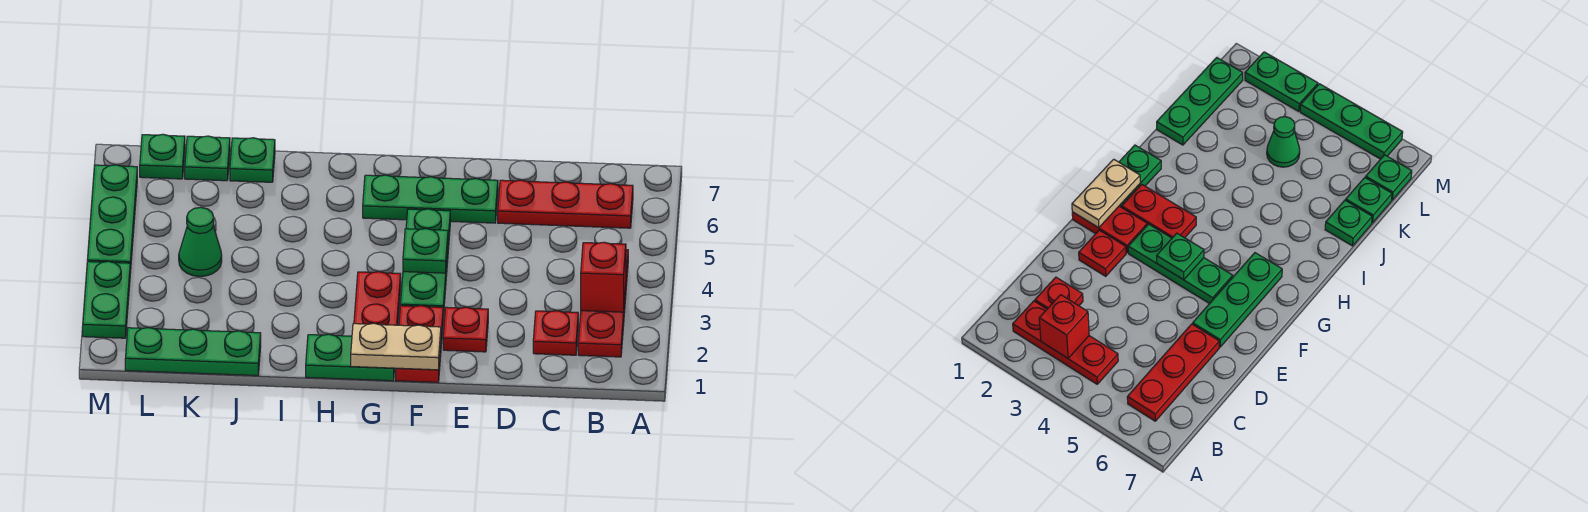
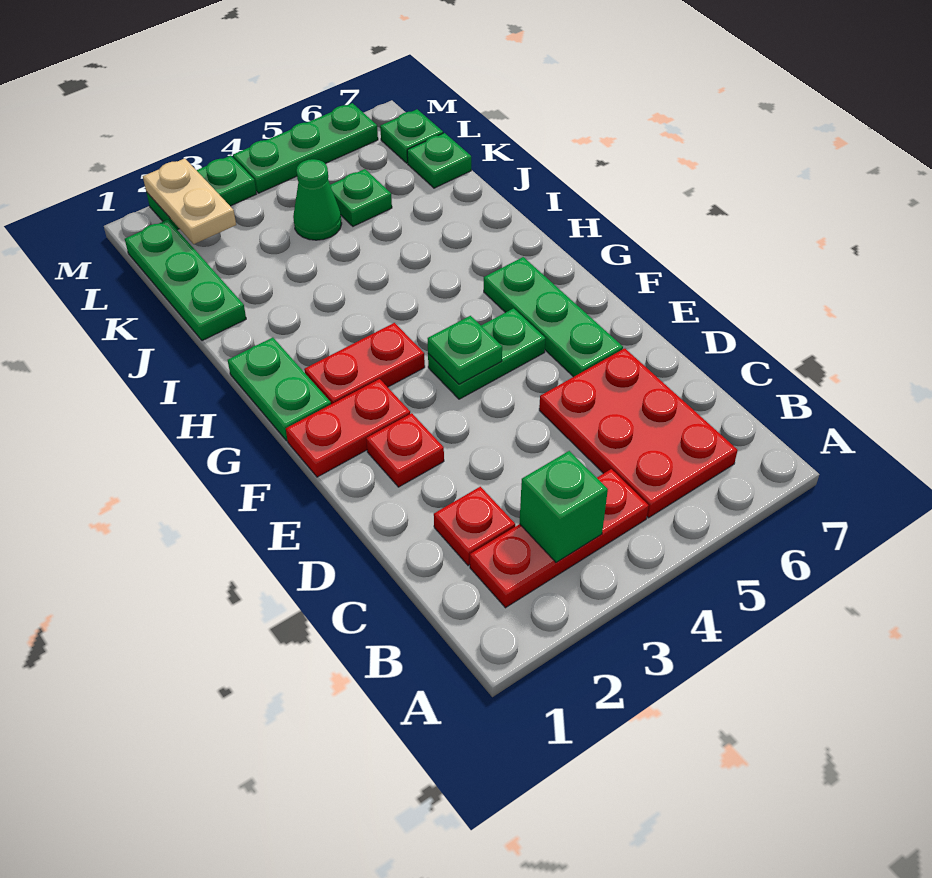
red brick B3 level 2 -> green brick B3 level 2
red plate B6:D6 level 1 -> red plate B5:D6 level 1
tan plate F1:G1 level 2 -> tan plate L2:M2 level 2
green plate F3:F5 level 1 -> green plate F4:F5 level 1
green plate J7 level 1 -> green plate K5 level 1

